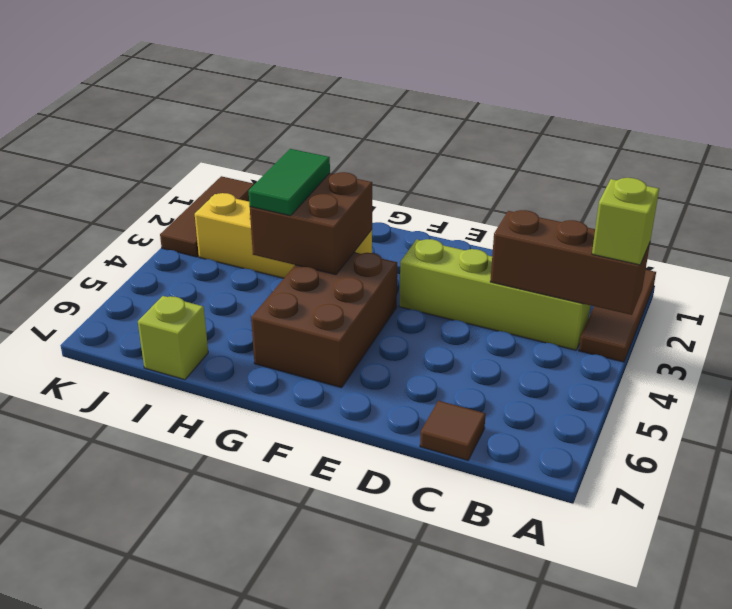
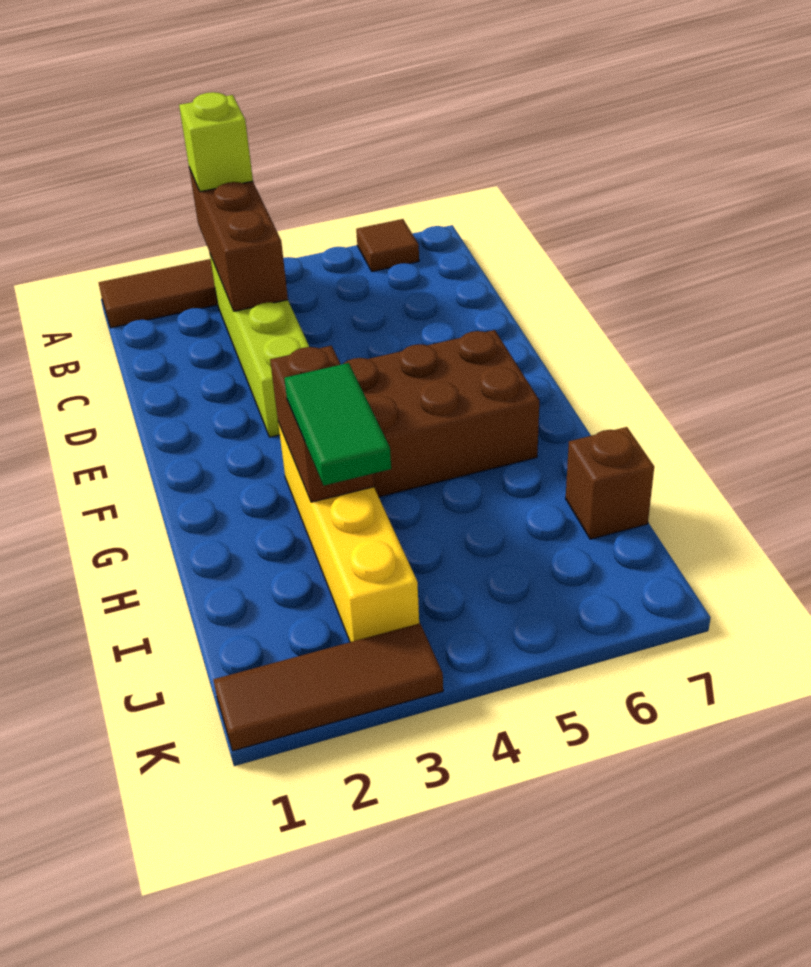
brown tile C7 level 1 -> brown tile A6 level 1
brown brick G3:H4 level 2 -> brown brick G3:H3 level 2
green tile H3:H4 level 3 -> green tile H3:I3 level 3
lime brick I7 level 1 -> brown brick I7 level 1

